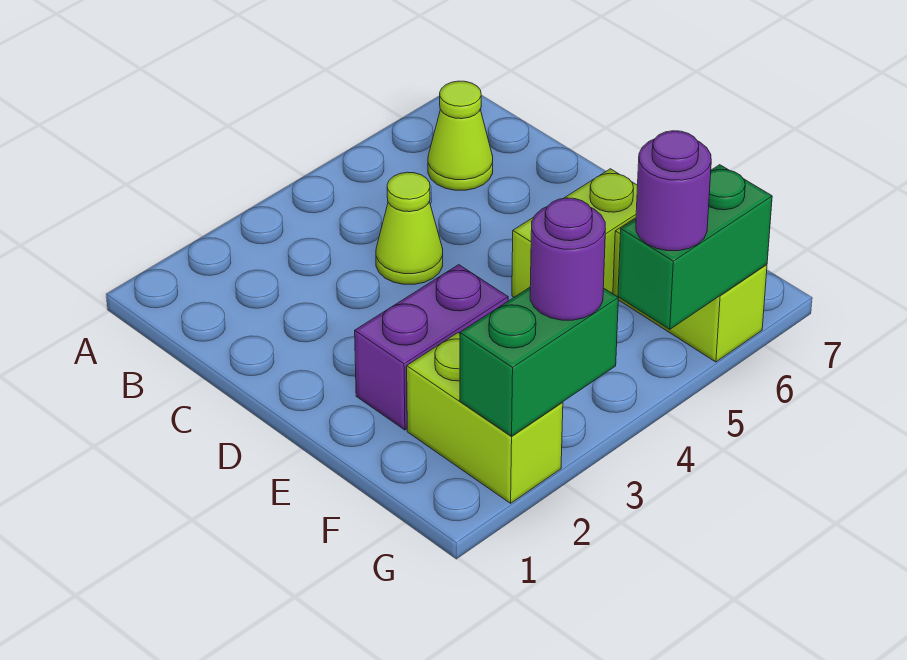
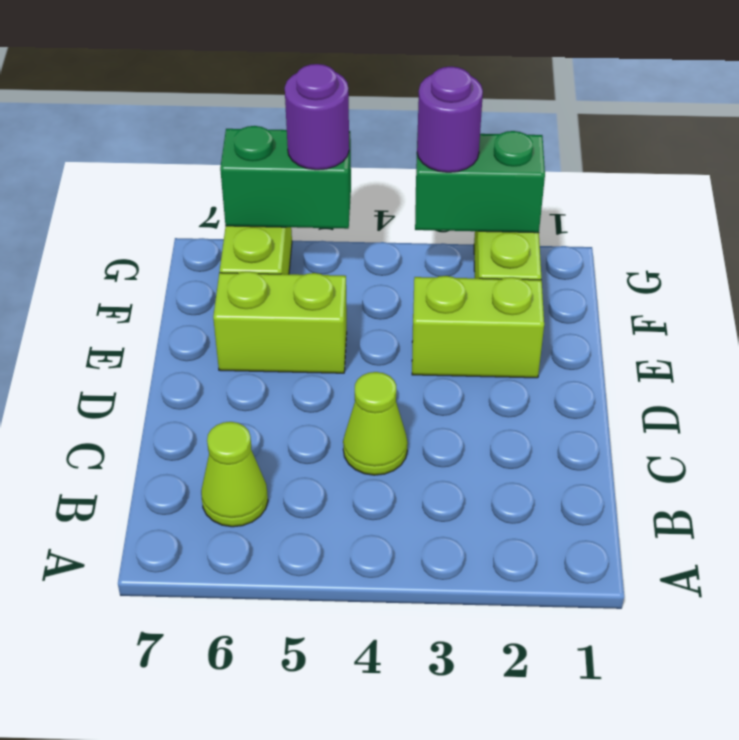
purple brick E2:E3 level 1 -> lime brick E2:E3 level 1

